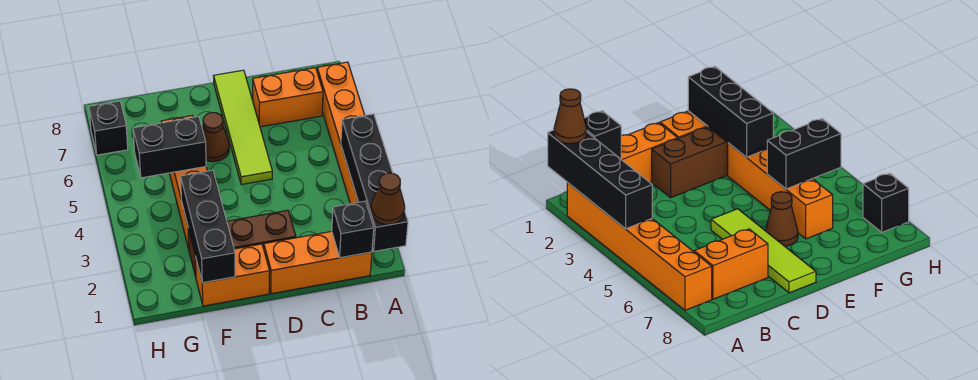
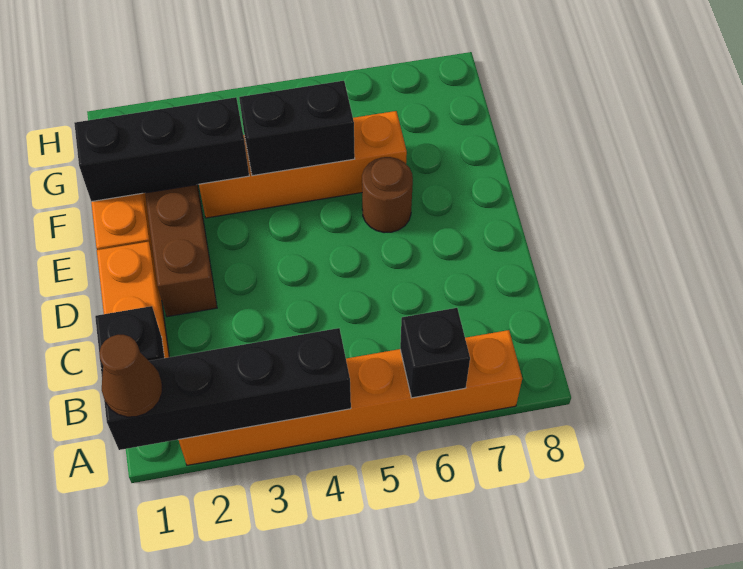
orange brick B7:C7 level 1 -> none
lime tile D5:D8 level 1 -> none
brown cone E6 level 1 -> brown round brick E6 level 1
black brick F5:G5 level 2 -> black brick F4:F5 level 2
black brick H7 level 1 -> black brick A6 level 2

